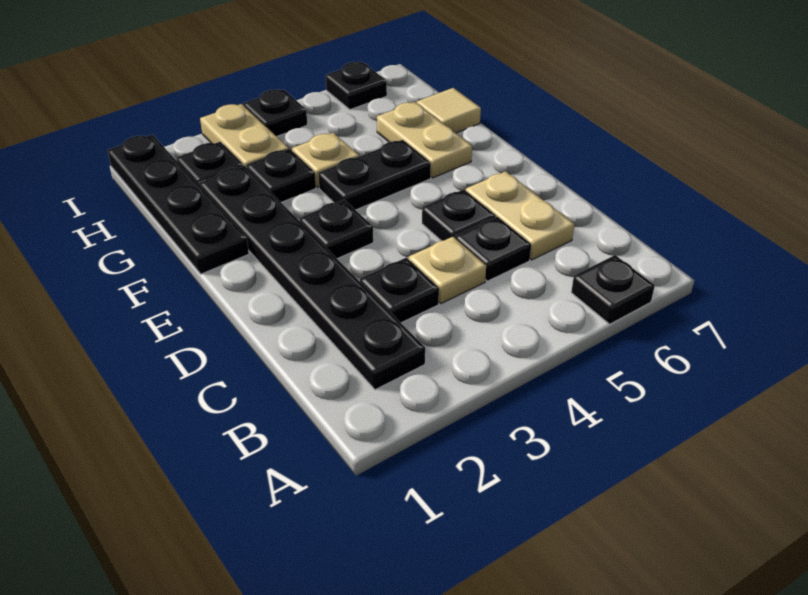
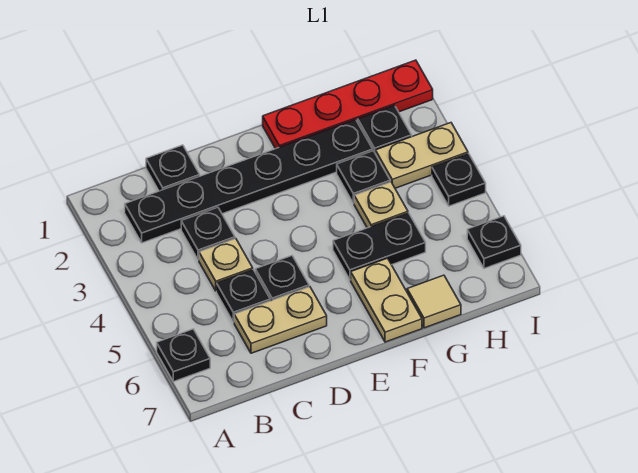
black plate E3 level 1 -> black plate C1 level 1
black plate F1:I1 level 1 -> red plate F1:I1 level 1
black plate F4:F5 level 1 -> black plate F5:G5 level 1
tan plate F6:G6 level 1 -> tan plate F6:F7 level 1

